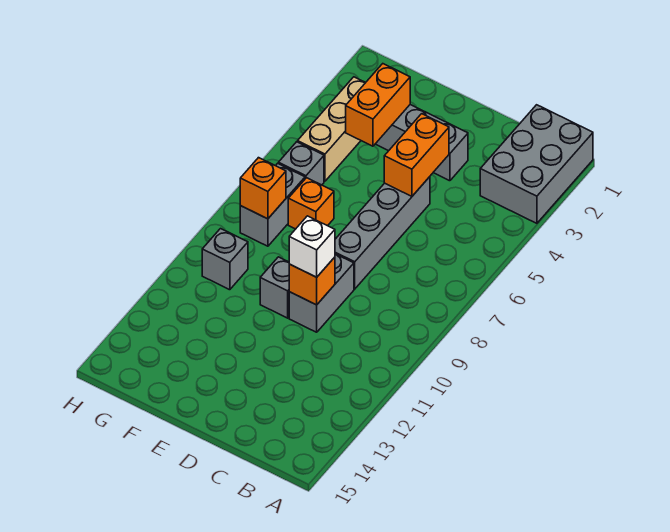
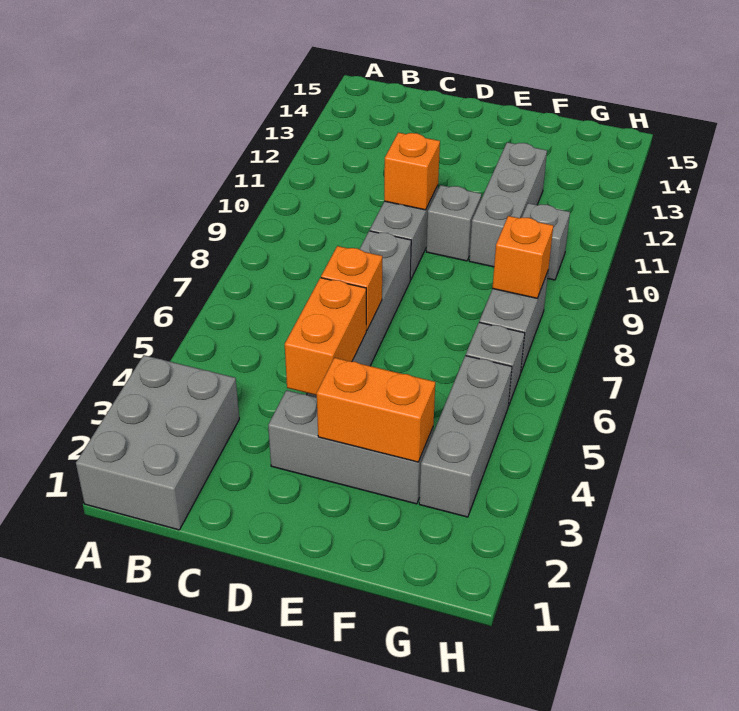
white brick D10 level 3 -> none
orange brick F3:F4 level 2 -> orange brick E3:F3 level 2
orange brick F7 level 1 -> orange brick D6 level 2
none -> grey brick F10:F12 level 1
tan brick G3:G5 level 1 -> grey brick G3:G5 level 1

